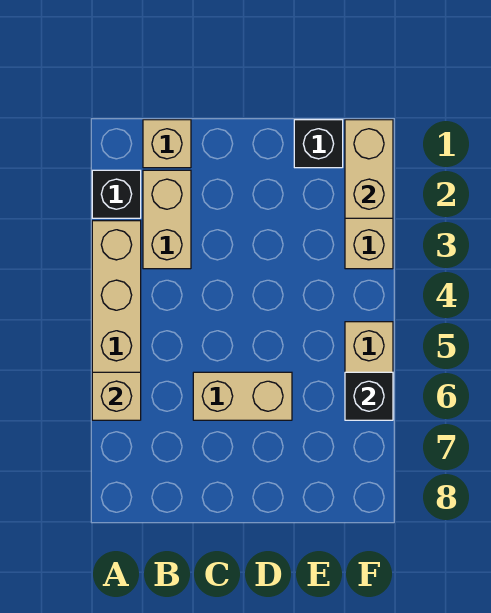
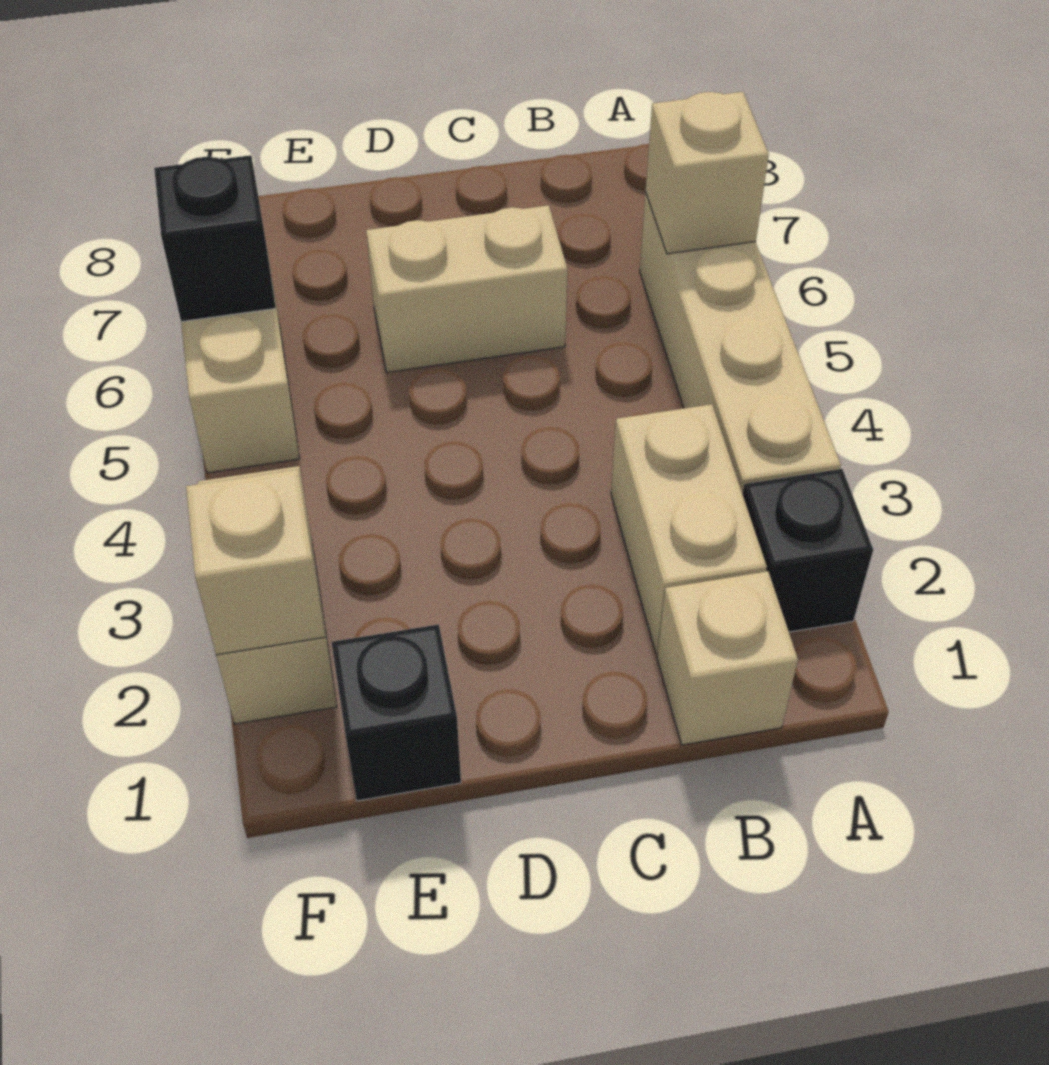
tan brick F1:F2 level 2 -> tan brick F2 level 2

